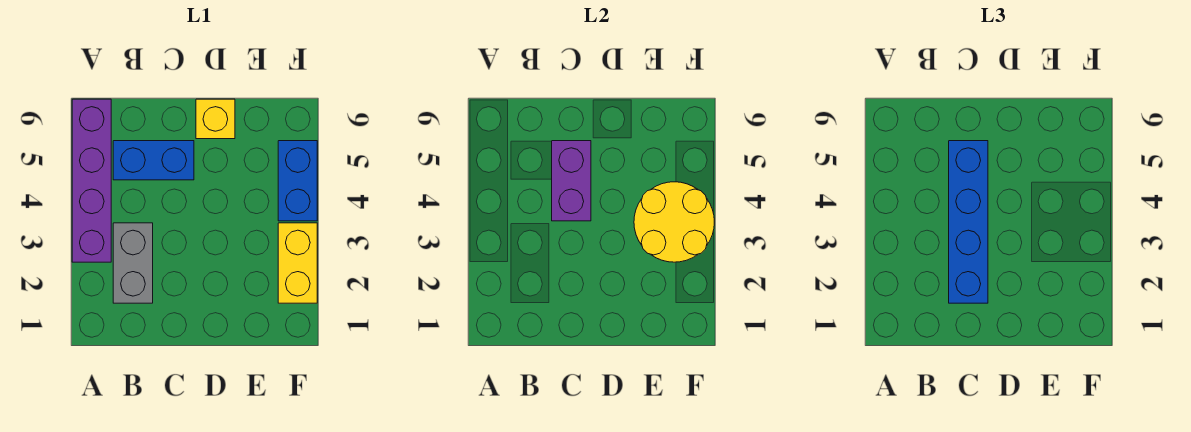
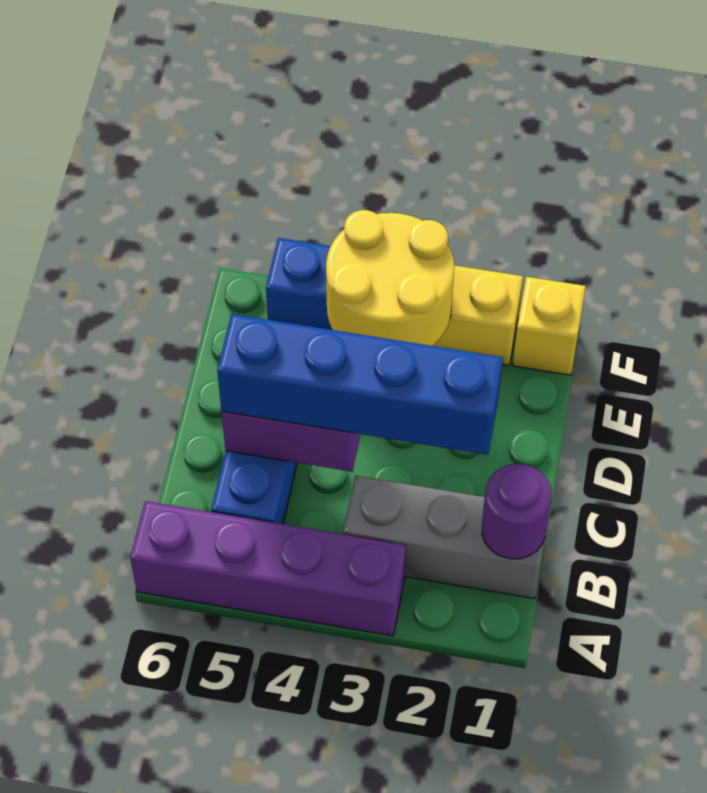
none -> purple round brick B1 level 2
grey brick B2:B3 level 1 -> grey brick B1:B3 level 1
yellow brick D6 level 1 -> yellow brick F1 level 1

